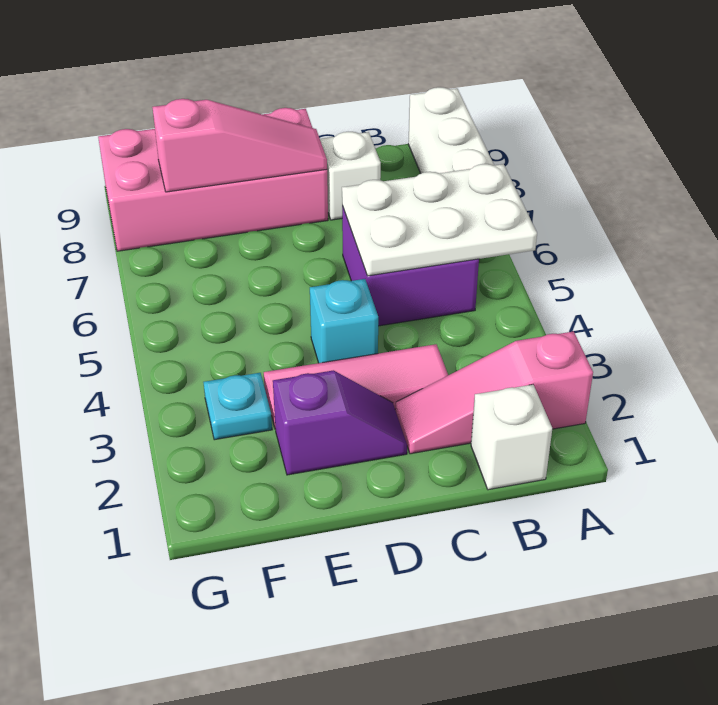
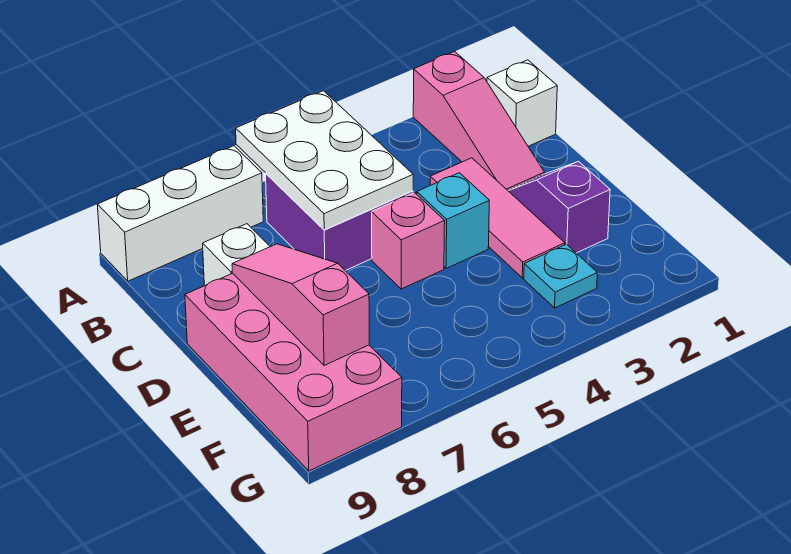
none -> pink brick D5 level 1

